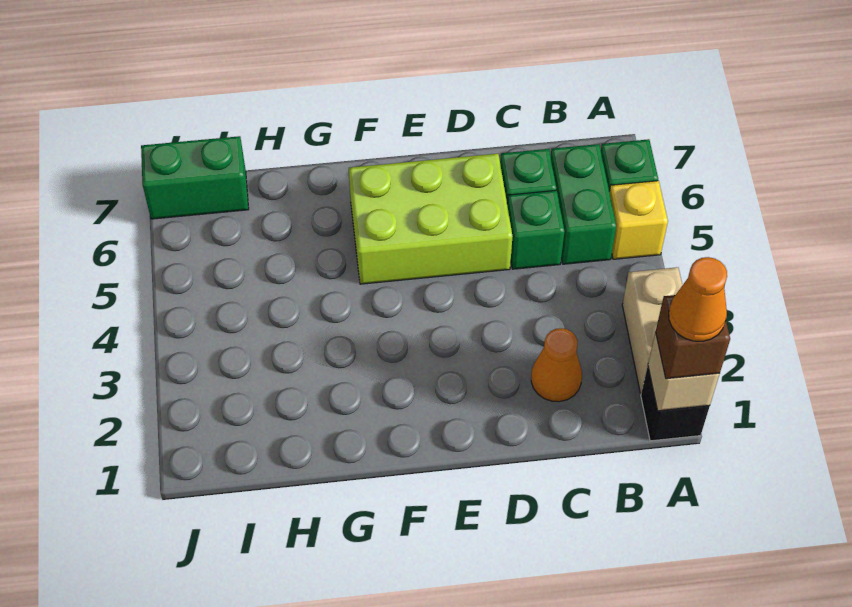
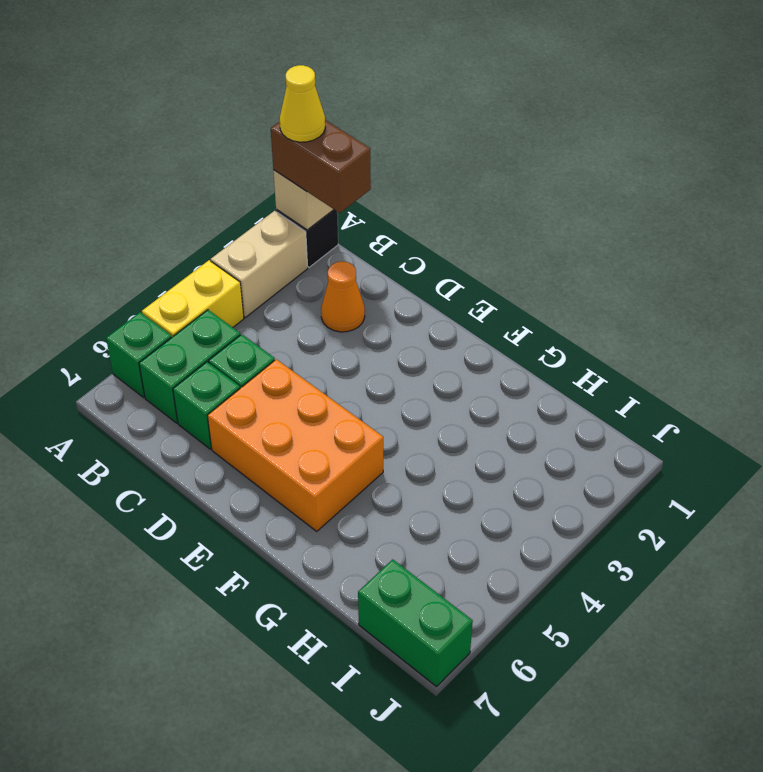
brown brick A1 level 3 -> brown brick A1:B1 level 3
orange cone A1 level 4 -> yellow cone A1 level 4
yellow brick A5 level 1 -> yellow brick A4:A5 level 1
lime brick D5:F6 level 1 -> orange brick D5:F6 level 1

